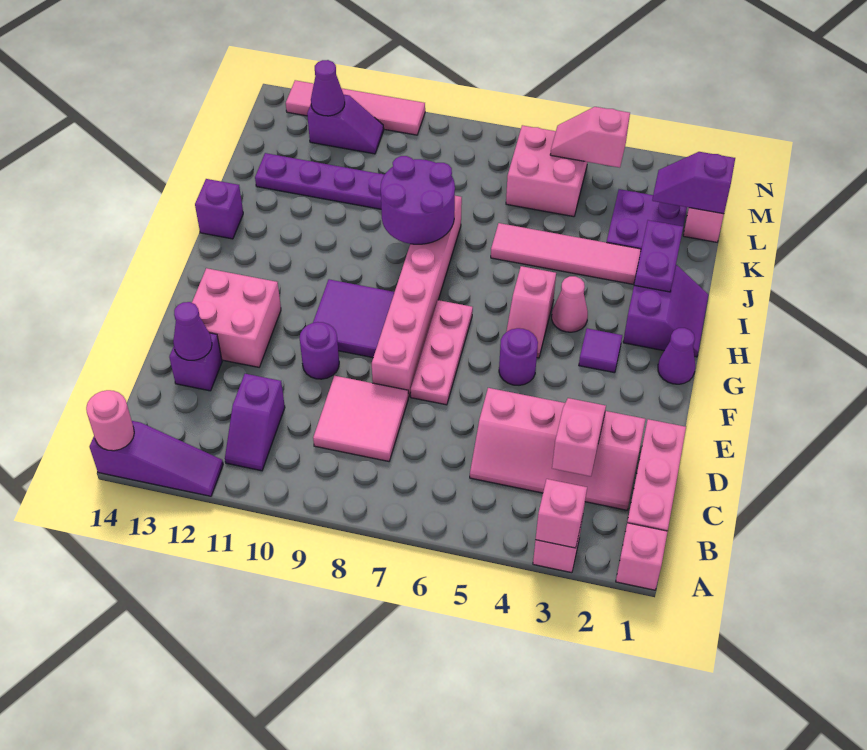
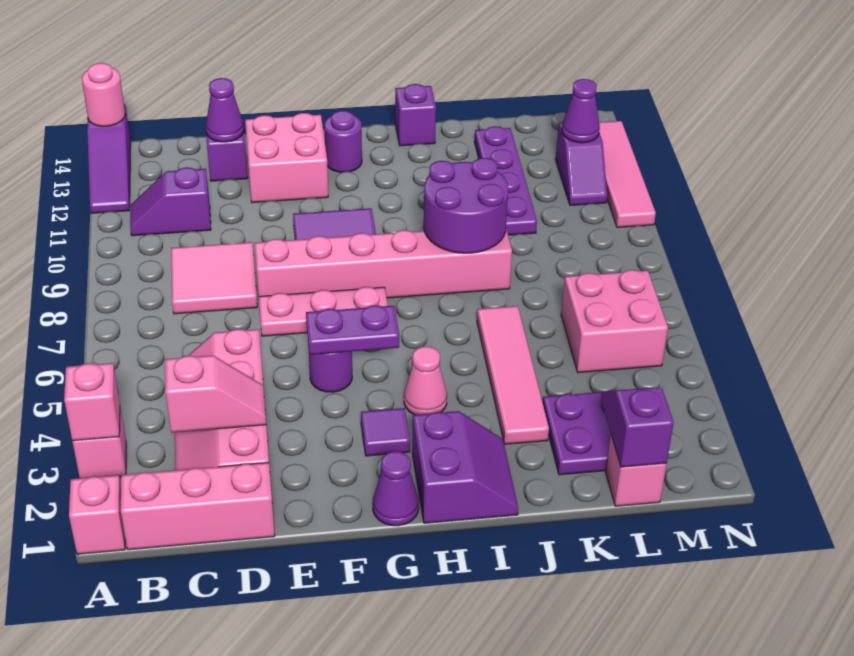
purple round brick E10 level 1 -> purple round brick G13 level 1
pink slope G5:H5 level 1 top H -> none
purple slope H1:I2 level 1 top 2 -> purple slope H1:I2 level 1 top H
purple plate I2:J2 level 2 -> purple plate F5:G5 level 2
pink slope M4:M5 level 2 top 4 -> none

